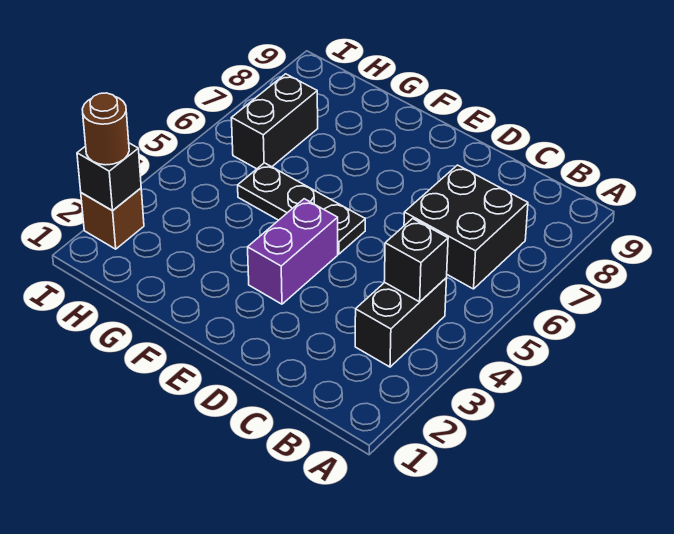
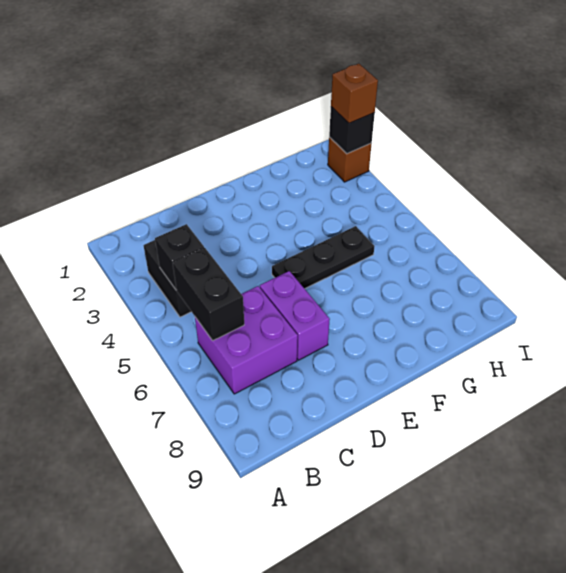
black brick B6:C7 level 1 -> purple brick B6:C7 level 1
purple brick E3:E4 level 1 -> purple brick D6:D7 level 1
black brick H6:H7 level 1 -> black brick B5:B6 level 2
brown round brick I2 level 3 -> brown brick I2 level 3

